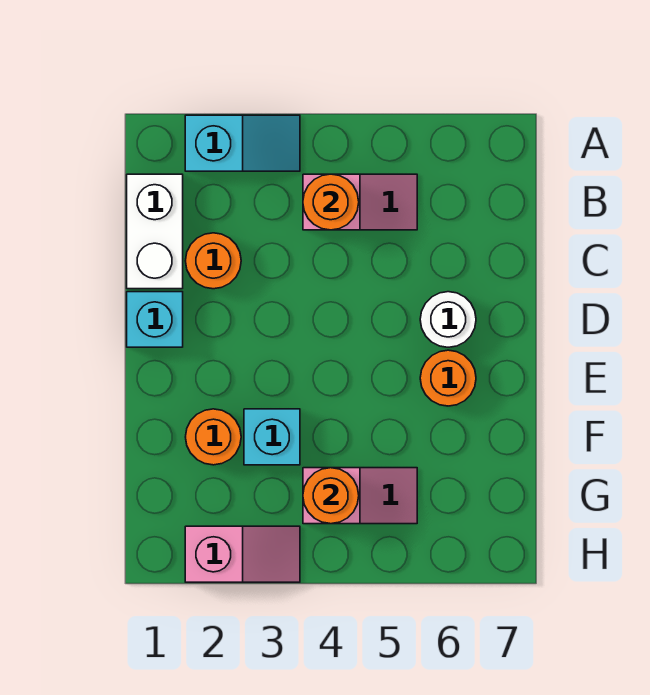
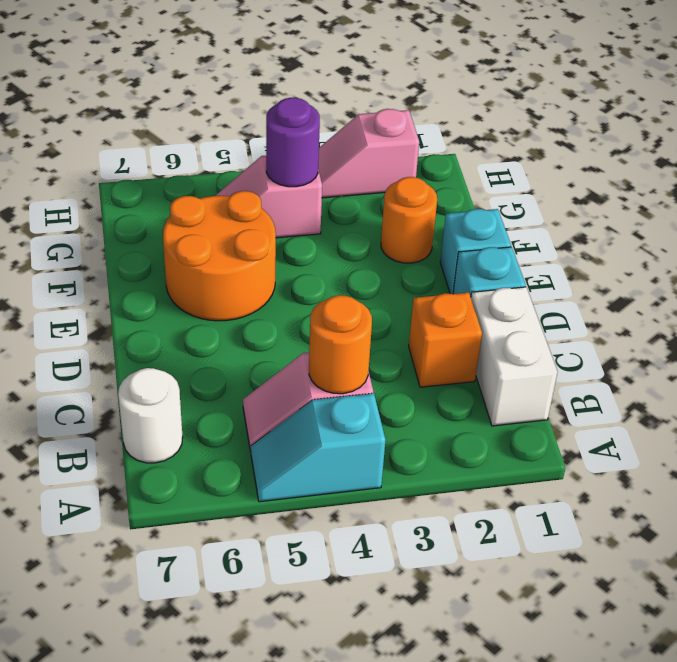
cyan slope A2:A3 level 1 top 2 -> cyan slope A4:A5 level 1 top 4
orange round brick C2 level 1 -> orange brick C2 level 1
white round brick D6 level 1 -> white round brick B7 level 1
orange round brick E6 level 1 -> orange round brick E5:F6 level 1
cyan brick F3 level 1 -> cyan brick E1 level 1
orange round brick G4 level 2 -> purple round brick G4 level 2

